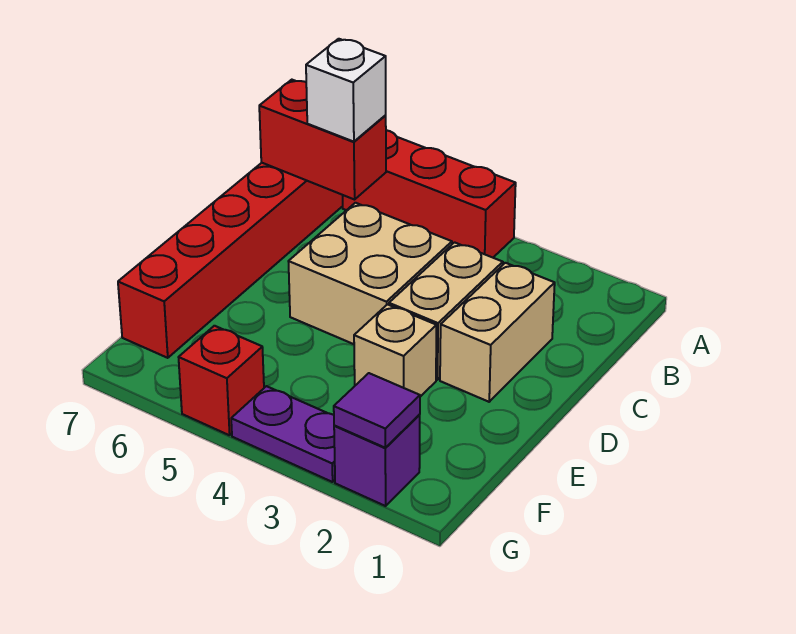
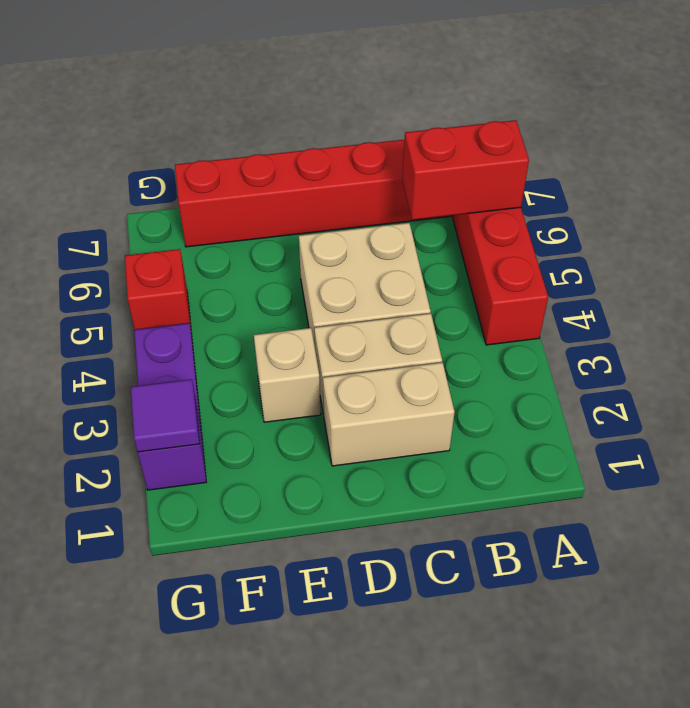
red brick B6:B7 level 2 -> red brick A6:B6 level 2
white brick B6 level 3 -> none

